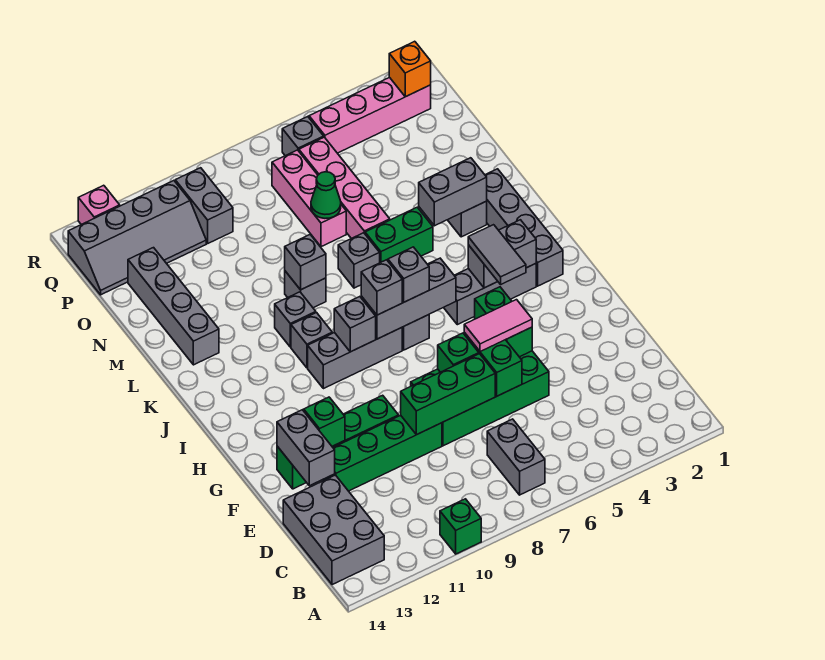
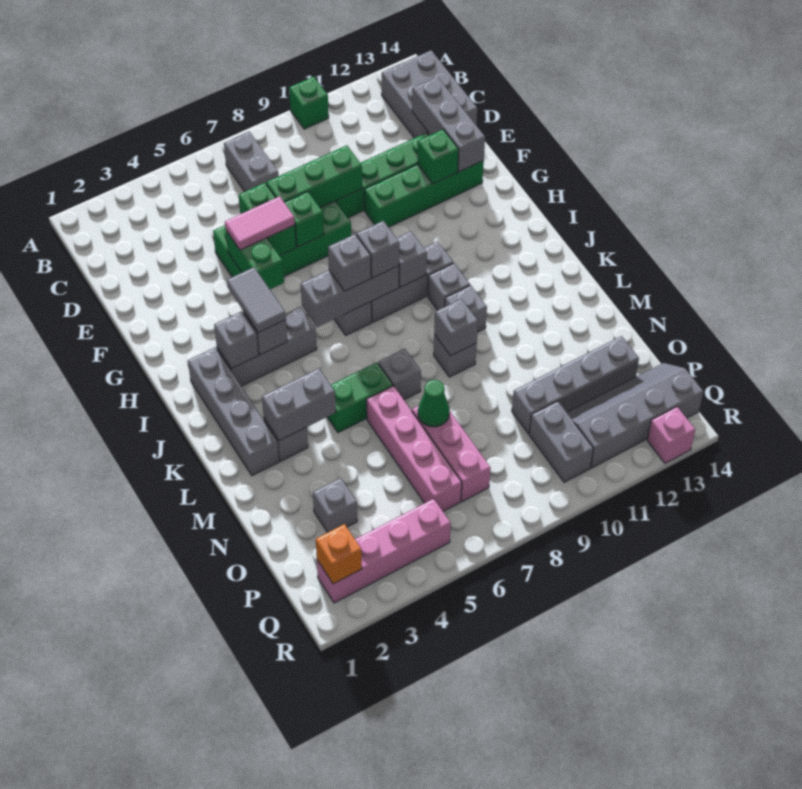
grey brick E13:F13 level 2 -> grey brick D13:F13 level 2
grey brick L13:O13 level 1 -> grey brick O10:O13 level 1
grey brick Q6 level 1 -> grey brick O3 level 1

